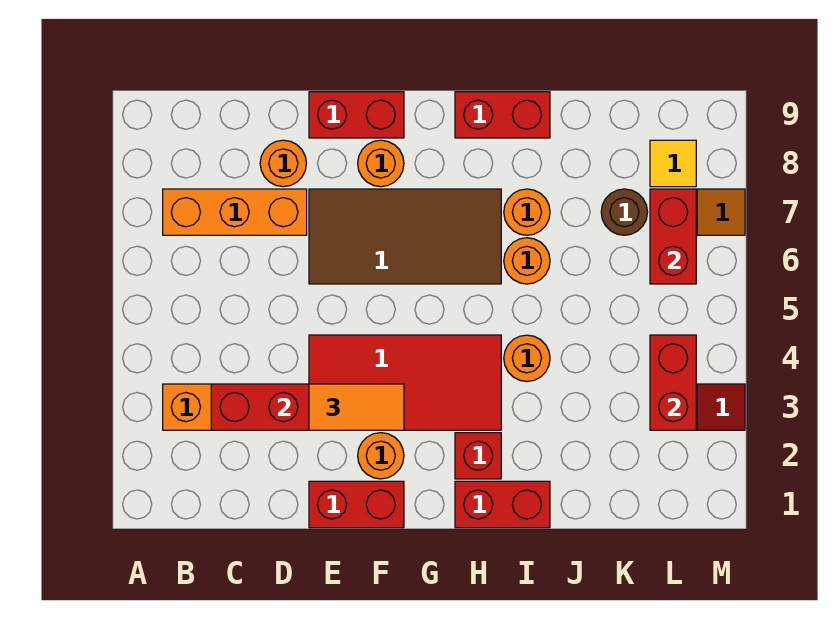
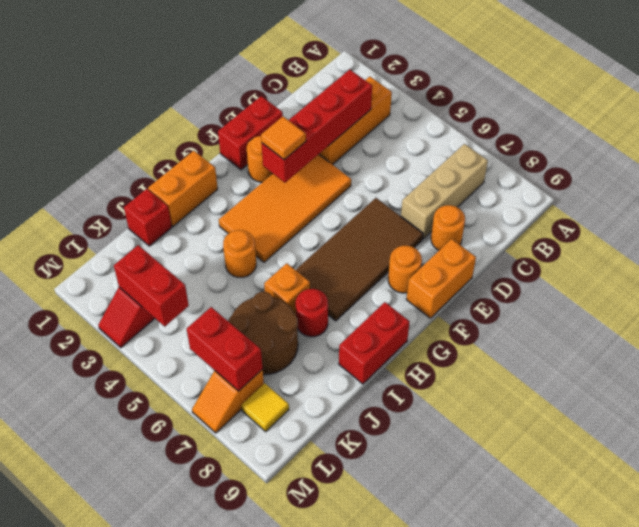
orange brick B7:D7 level 1 -> tan brick B7:D7 level 1
red tile E3:H4 level 1 -> orange tile E3:H4 level 1
orange tile E3:F3 level 3 -> orange tile F3 level 3
red brick E9:F9 level 1 -> orange brick E9:F9 level 1
red brick H1:I1 level 1 -> orange brick H1:I1 level 1
red brick H2 level 1 -> red brick J1 level 1
orange round brick I6 level 1 -> orange brick I6 level 1
orange round brick I7 level 1 -> red round brick I7 level 1
brown round brick K7 level 1 -> brown round brick J6:K7 level 1

